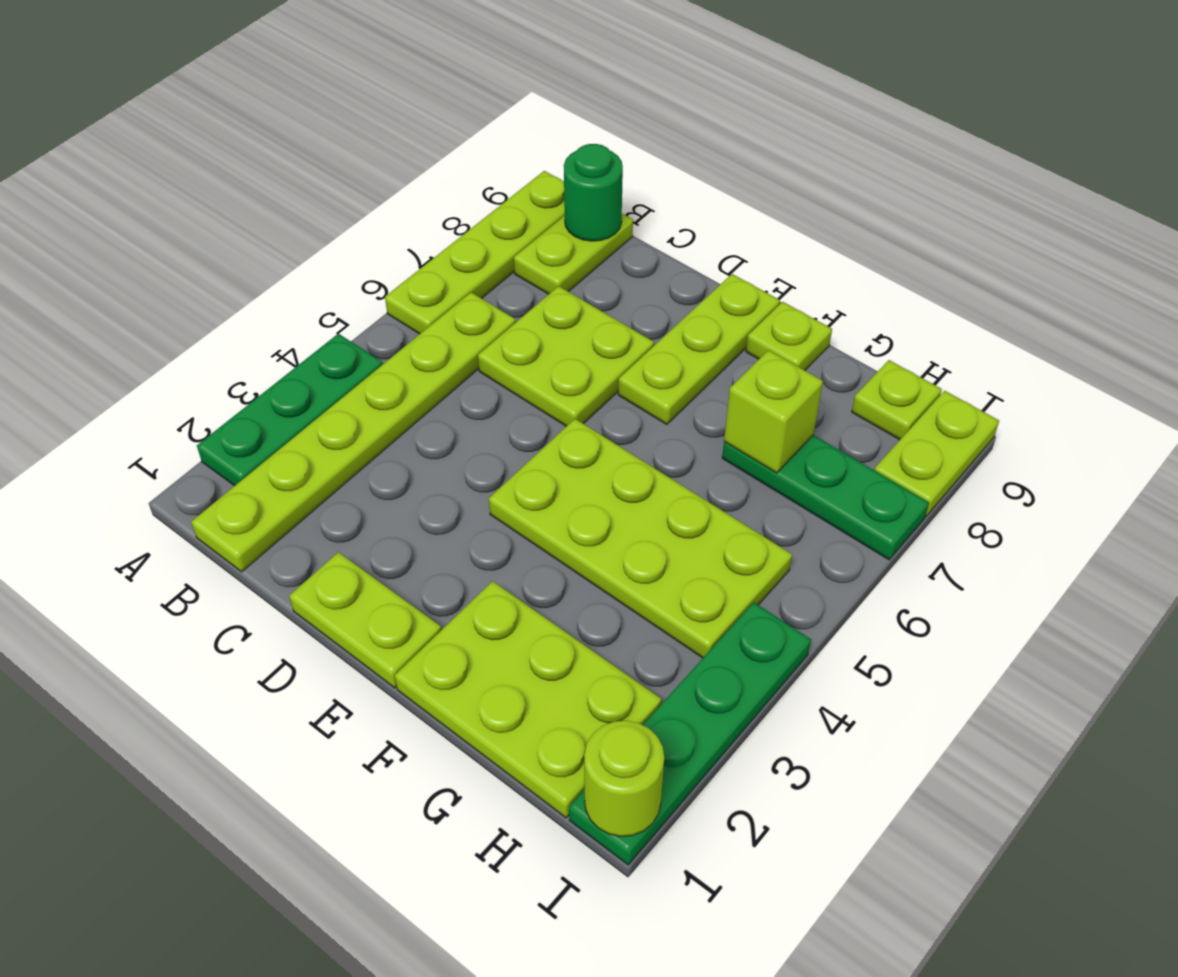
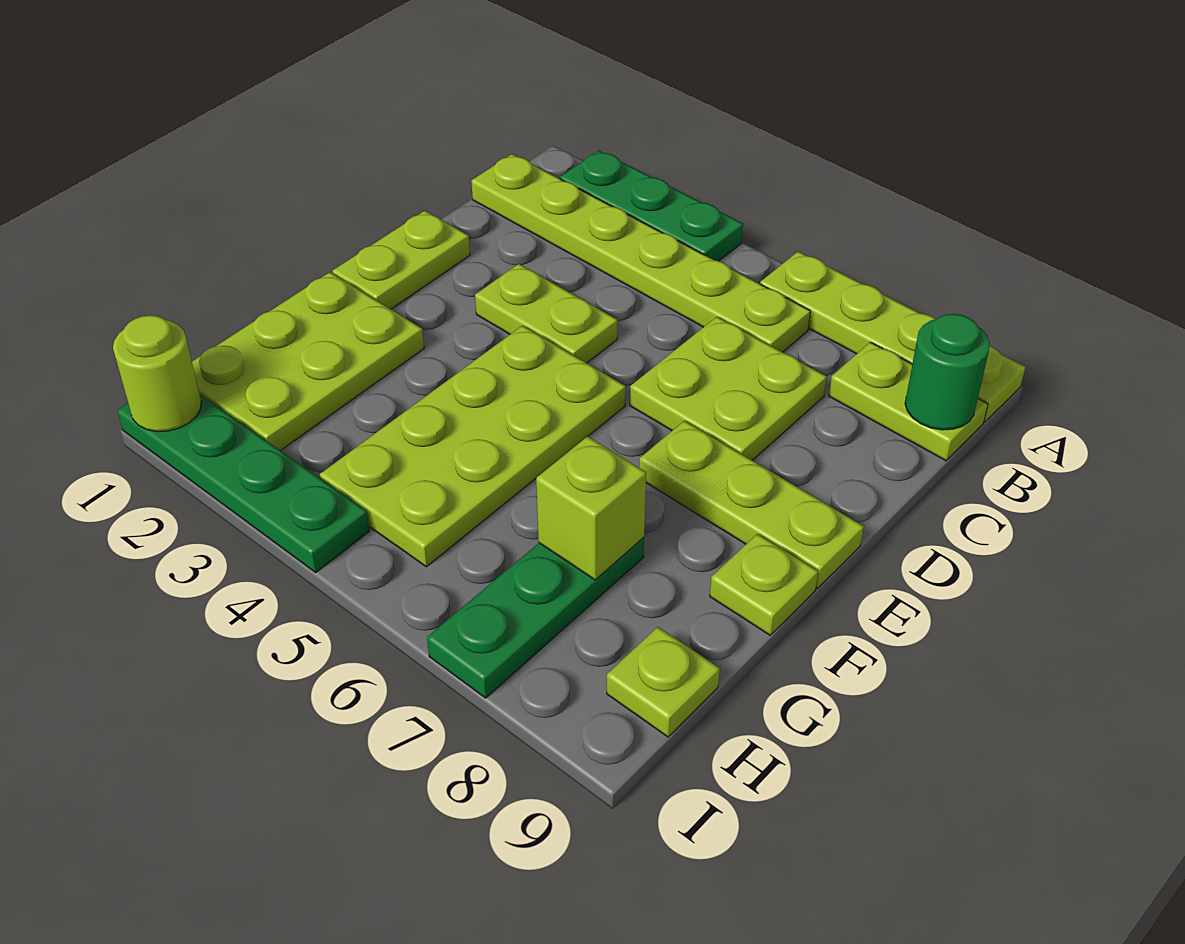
lime plate I8:I9 level 1 -> lime plate D3:D4 level 1

